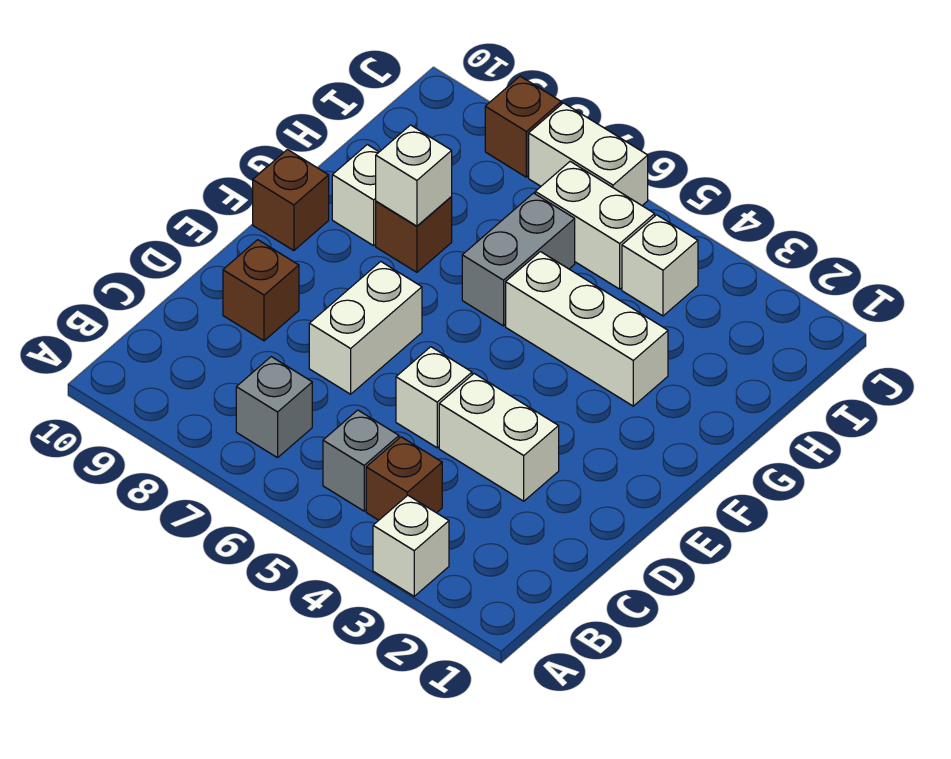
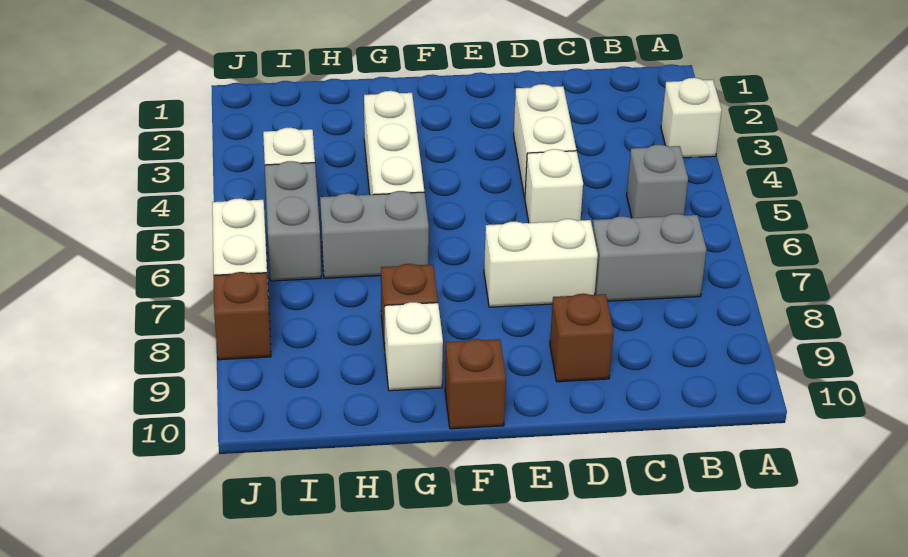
brown brick B4 level 1 -> none
grey brick B7 level 1 -> grey brick B7:C7 level 1
white brick G8 level 2 -> none
white brick I5:I6 level 1 -> grey brick I5:I6 level 1

